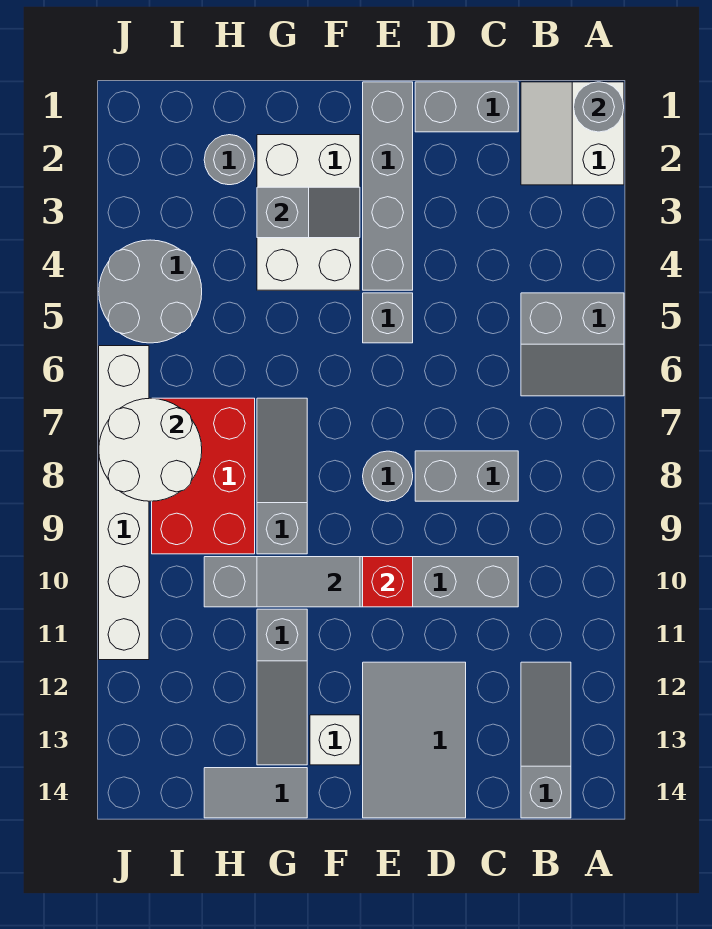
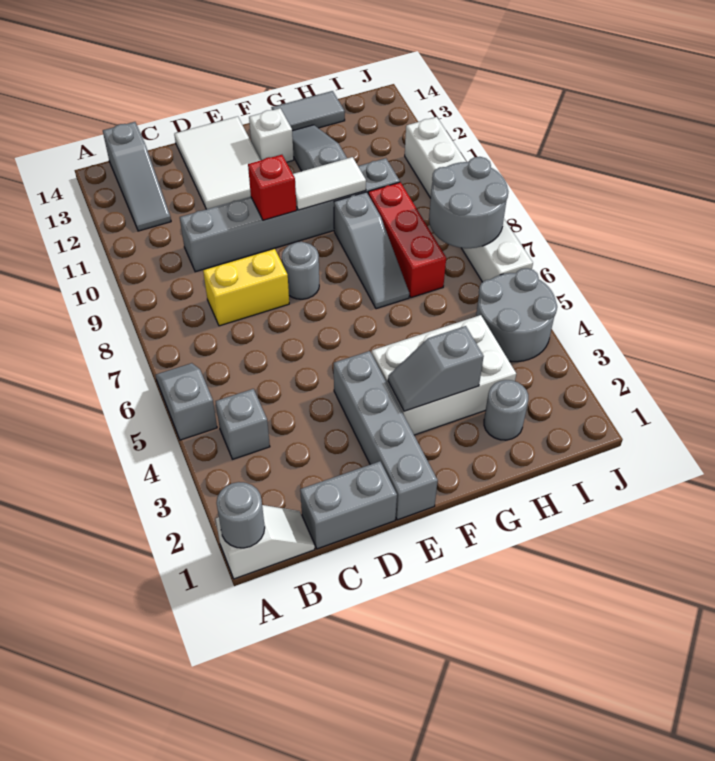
white slope A1:B2 level 1 top A -> white slope A1:B1 level 1 top A
grey slope A5:B6 level 1 top 5 -> grey slope A5:A6 level 1 top 5
grey brick C8:D8 level 1 -> yellow brick C8:D8 level 1
grey tile D12:E14 level 1 -> white tile D12:E14 level 1
grey brick E5 level 1 -> grey brick B4 level 1
white brick F2:G4 level 1 -> white brick F3:H4 level 1
grey tile F10:G10 level 2 -> white tile F10:G10 level 2
red brick H7:I9 level 1 -> red brick H7:H9 level 1
white round brick I7:J8 level 2 -> grey round brick I7:J8 level 2

